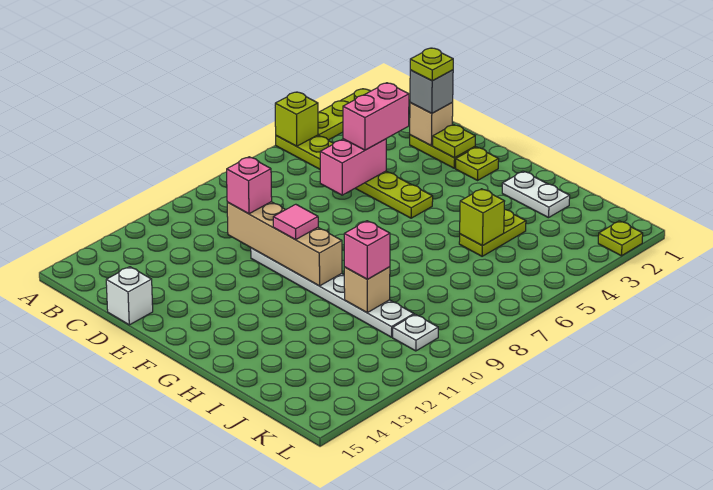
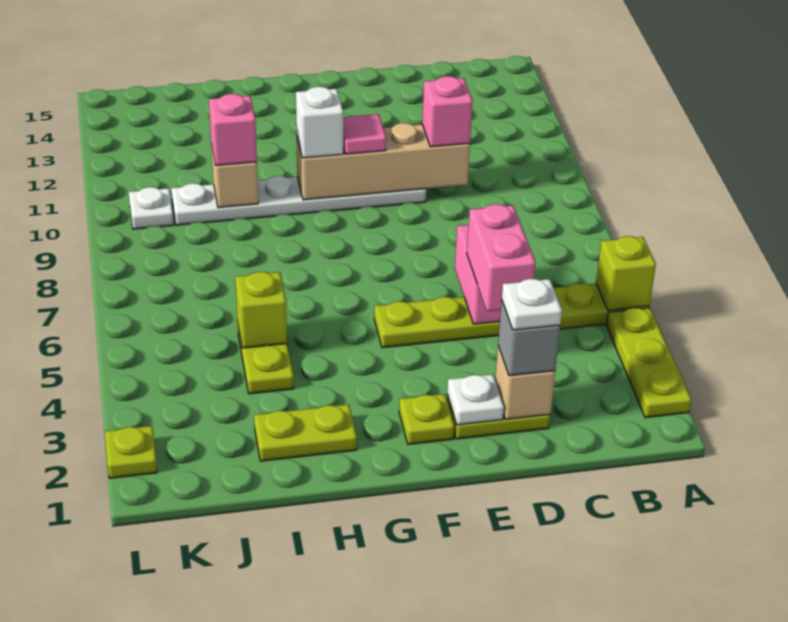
lime plate D2 level 4 -> white plate D2 level 4
white brick D15 level 1 -> white brick G10 level 3
lime plate E2 level 2 -> white plate E2 level 2
white plate H2:I2 level 1 -> lime plate H2:I2 level 1

